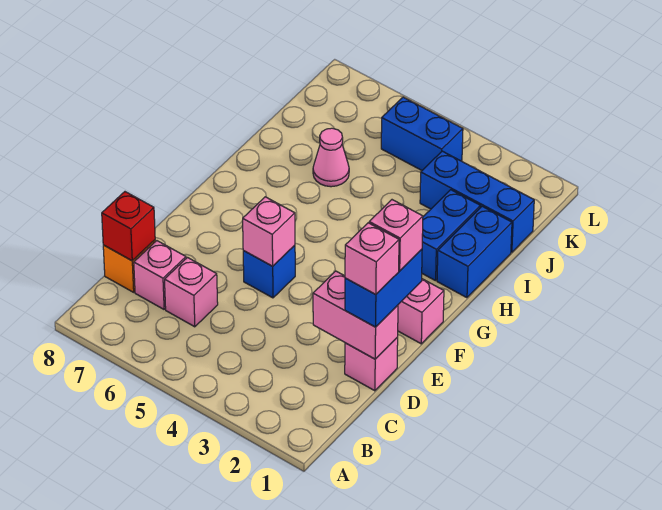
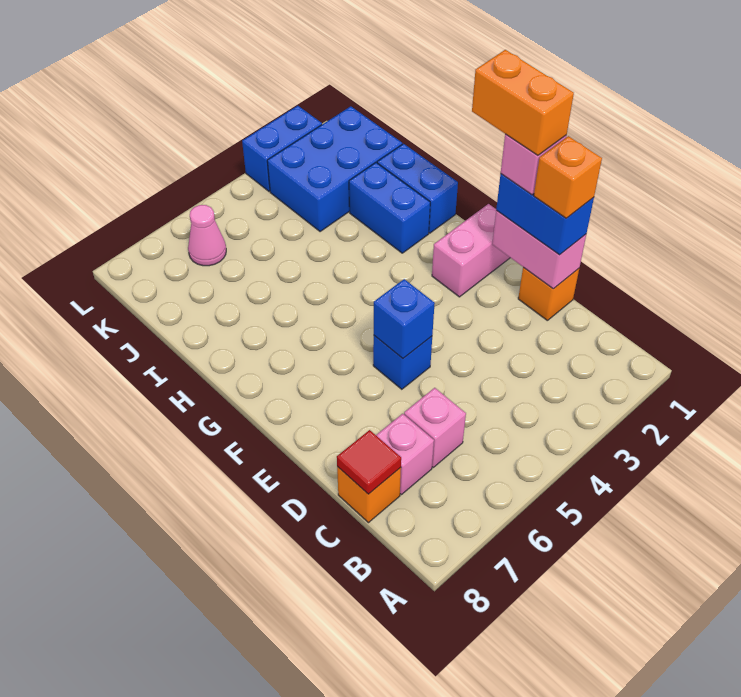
red brick C8 level 2 -> red tile C8 level 2
pink brick D1 level 1 -> orange brick D1 level 1
pink brick D1:D2 level 2 -> pink brick D1:E1 level 2
pink brick D1 level 4 -> orange brick D1 level 4
none -> orange brick E1:F1 level 5
pink brick E5 level 2 -> blue brick E5 level 2
pink cone I6 level 1 -> pink cone K6 level 1
blue brick J1:J3 level 1 -> blue brick J1:K3 level 1
blue brick K4:K5 level 1 -> blue brick L2:L3 level 1

